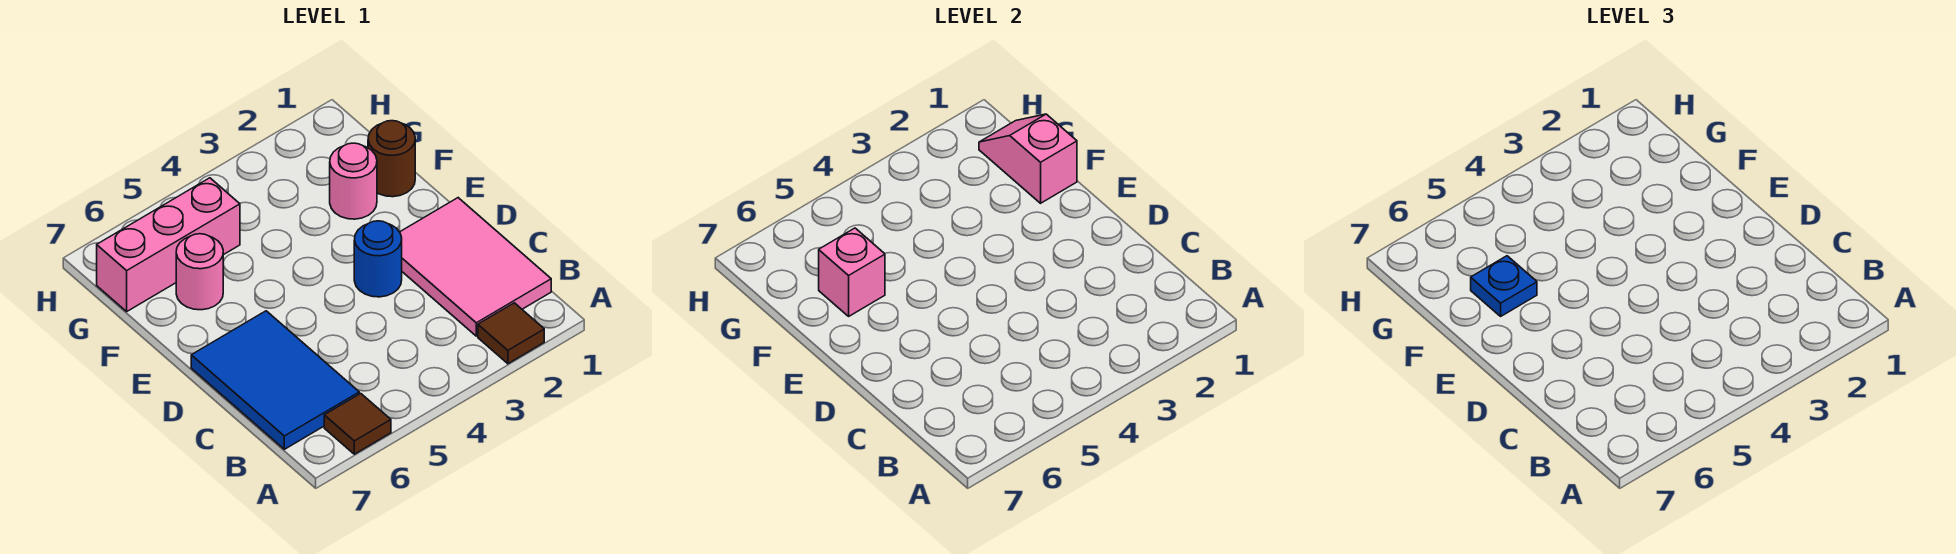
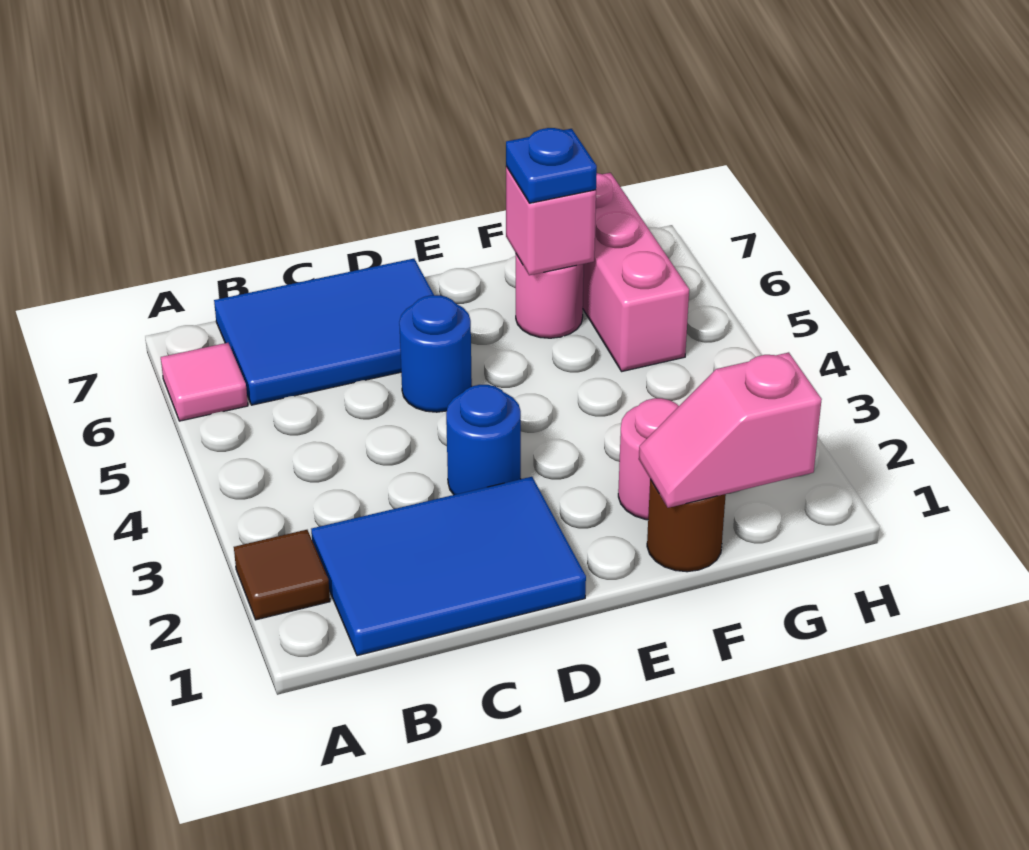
brown tile A6 level 1 -> pink tile A6 level 1
pink tile B1:D2 level 1 -> blue tile B1:D2 level 1
none -> blue round brick D5 level 1
pink slope F1:G1 level 2 top F -> pink slope F1:G1 level 2 top G

